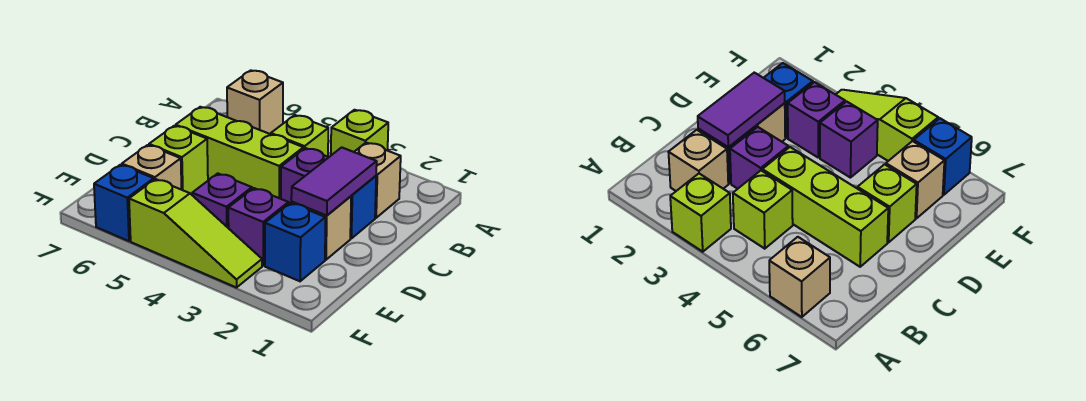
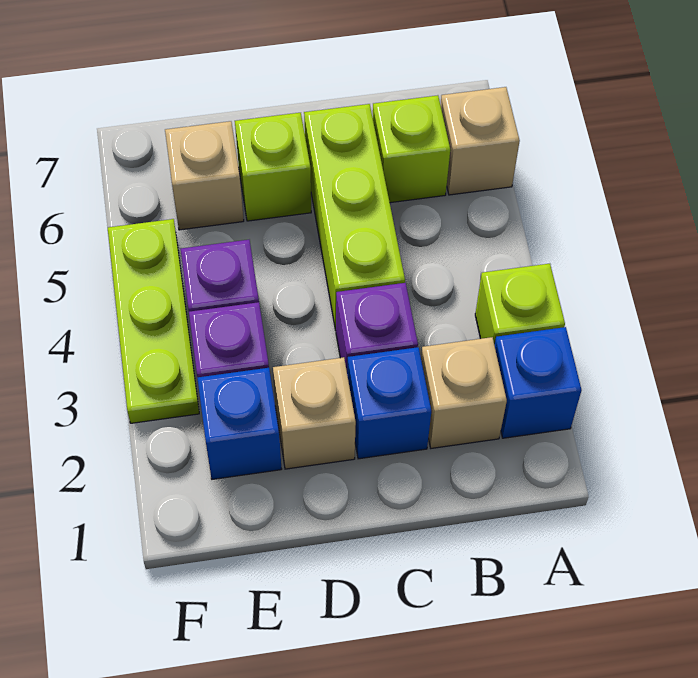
lime brick B4 level 1 -> lime brick B6 level 1
purple tile C2:D2 level 2 -> none
lime slope F3:F5 level 1 top 5 -> lime plate F3:F5 level 1
blue brick F6 level 1 -> blue brick A2 level 1

